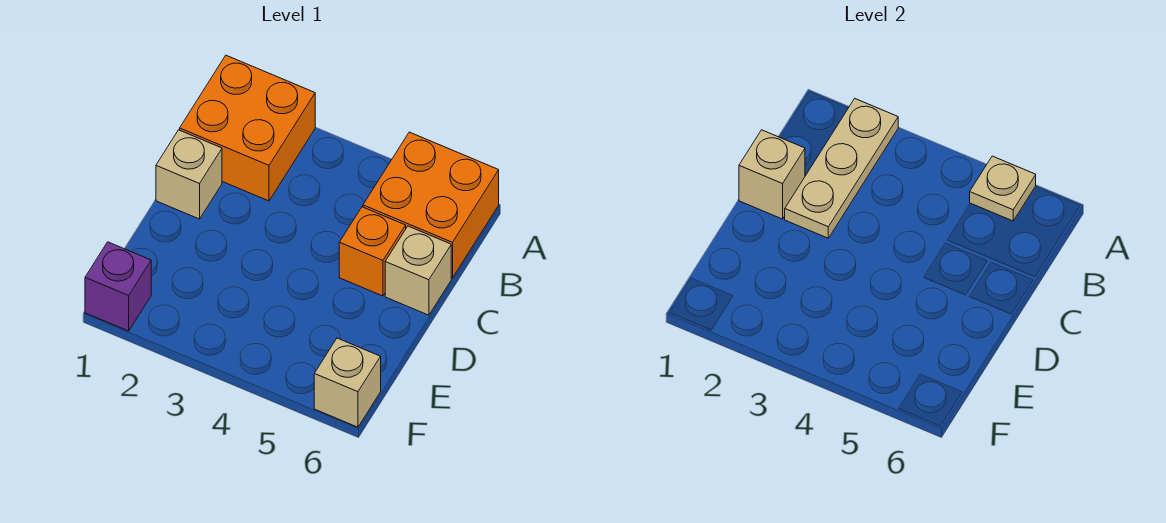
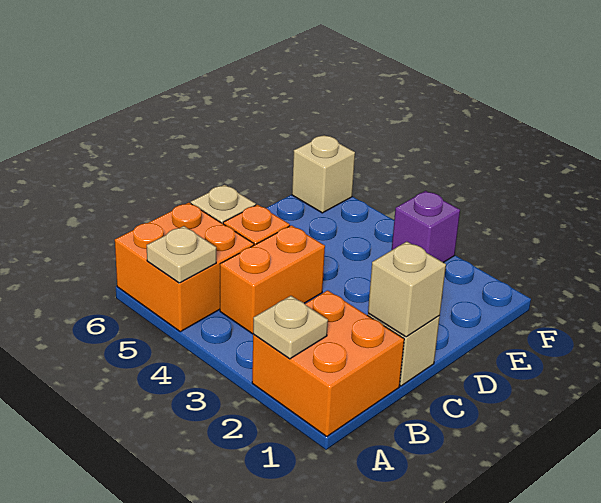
tan plate A2:C2 level 2 -> tan plate A2 level 2
none -> orange brick B4:C4 level 1
purple brick F1 level 1 -> purple brick F3 level 1

